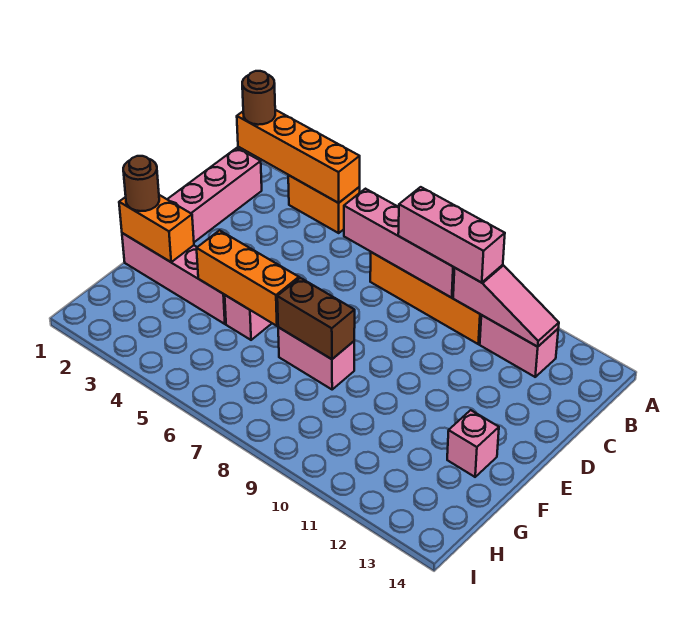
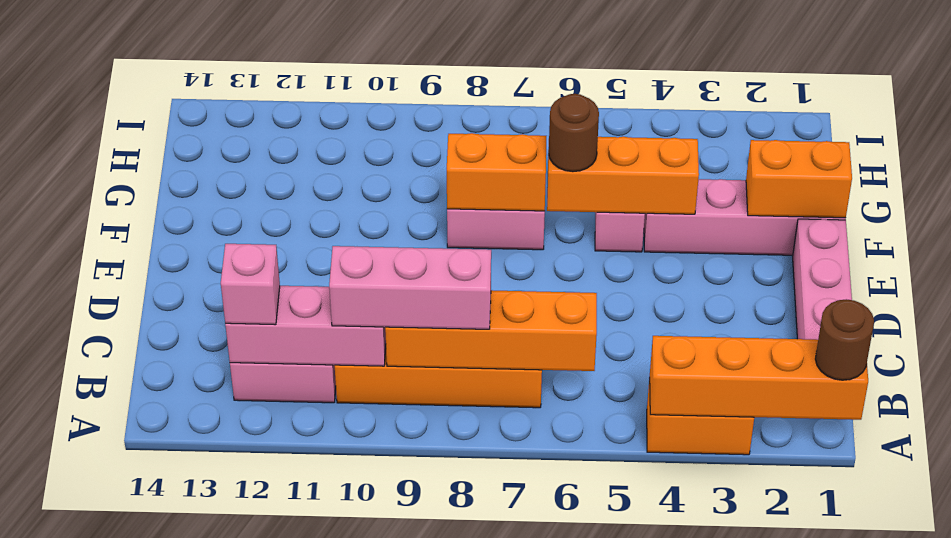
pink brick B6:B9 level 2 -> orange brick B6:B9 level 2
pink slope B10:B12 level 2 top 10 -> pink brick B10:B12 level 2
brown round brick F1 level 3 -> brown round brick F6 level 3
brown brick F7:F8 level 2 -> orange brick F7:F8 level 2
pink brick F13 level 1 -> pink brick B12 level 3

